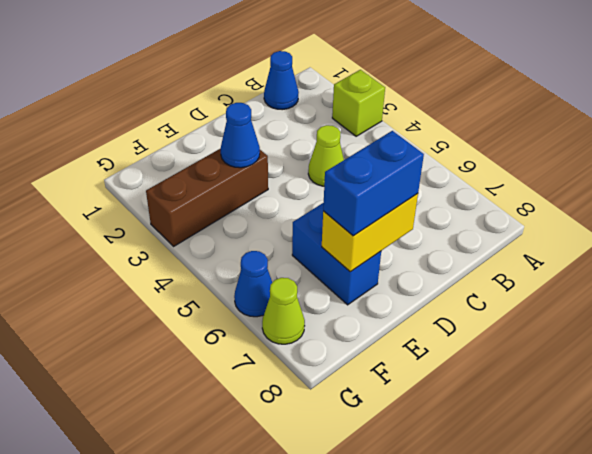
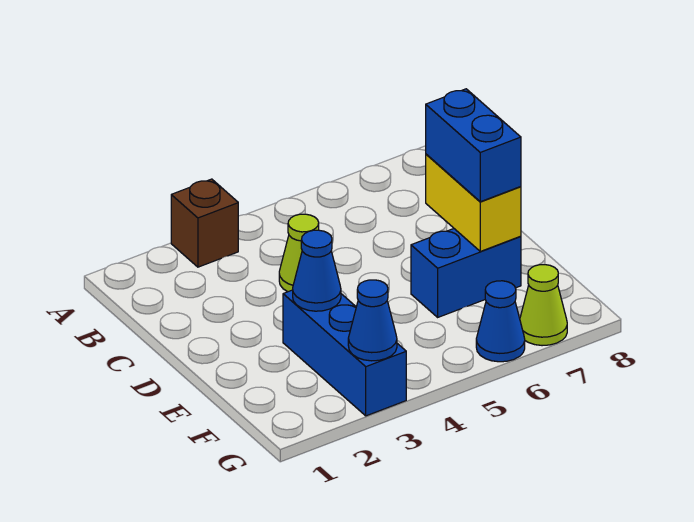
lime brick A3 level 1 -> brown brick A3 level 1
blue cone B1 level 1 -> blue cone G3 level 2
brown brick E3:G3 level 1 -> blue brick E3:G3 level 1

